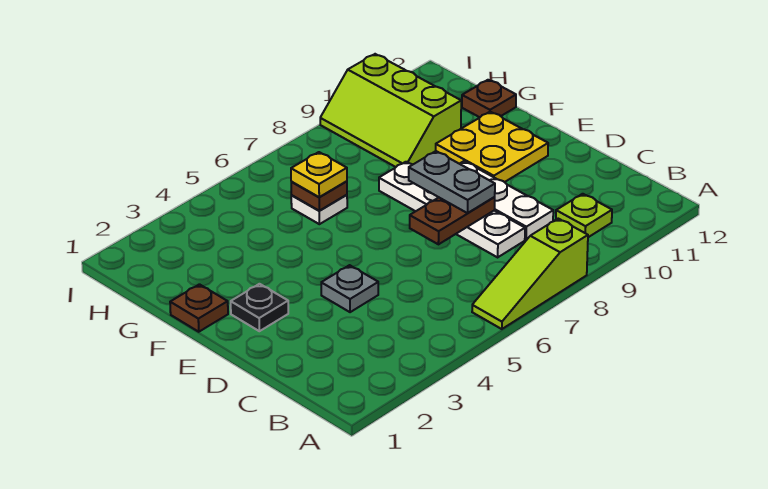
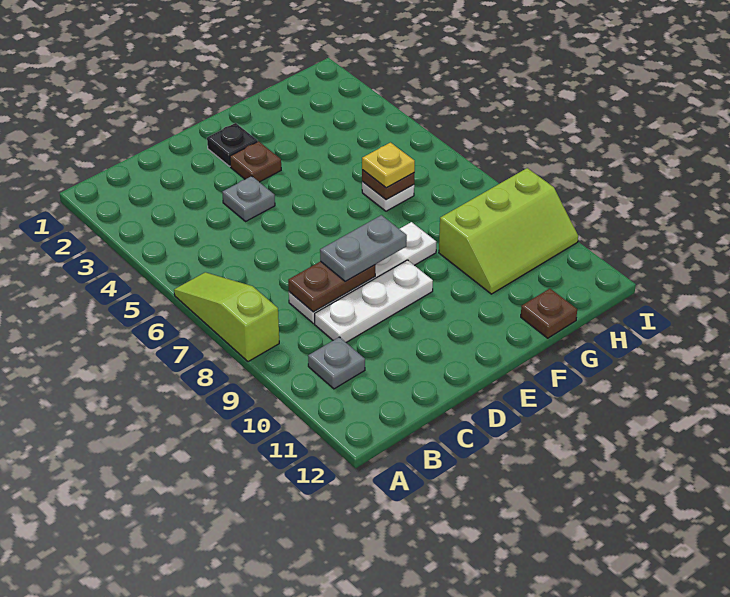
lime plate B10 level 1 -> grey plate B10 level 1
brown plate D7:D8 level 2 -> brown plate C8:D8 level 2
yellow plate E10:F11 level 1 -> none
brown plate F1 level 1 -> brown plate E3 level 1
lime slope G9:I10 level 1 top 10 -> lime slope G9:I10 level 1 top 9

